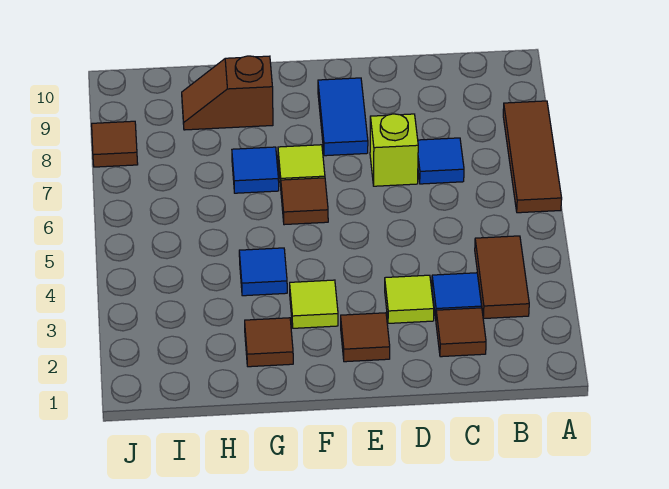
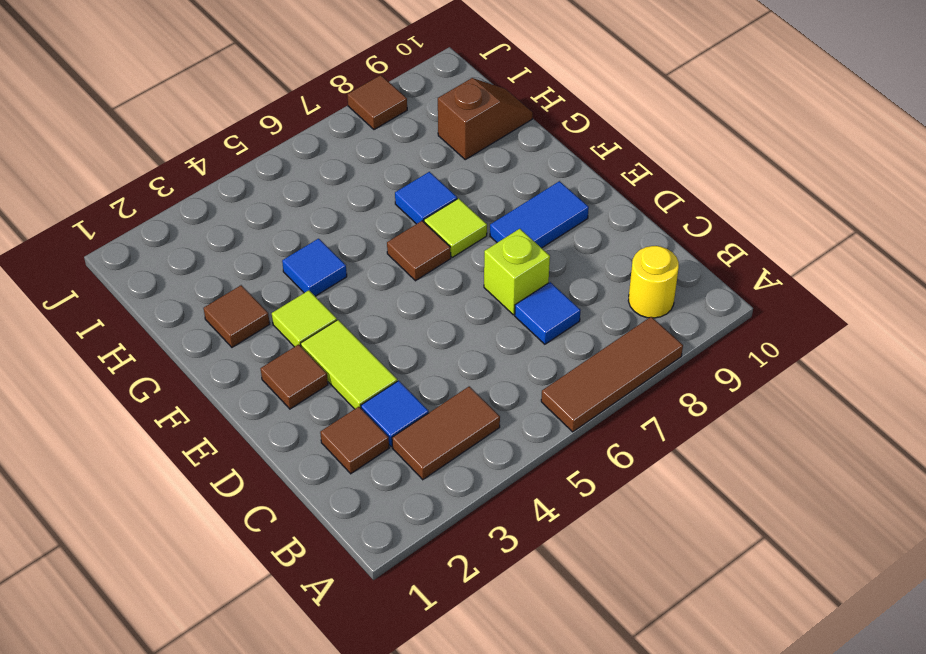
none -> yellow round brick B9 level 1
lime tile D3 level 1 -> lime tile D3:E3 level 1
brown slope G9:H9 level 1 top G -> brown slope H9:H10 level 1 top 9

